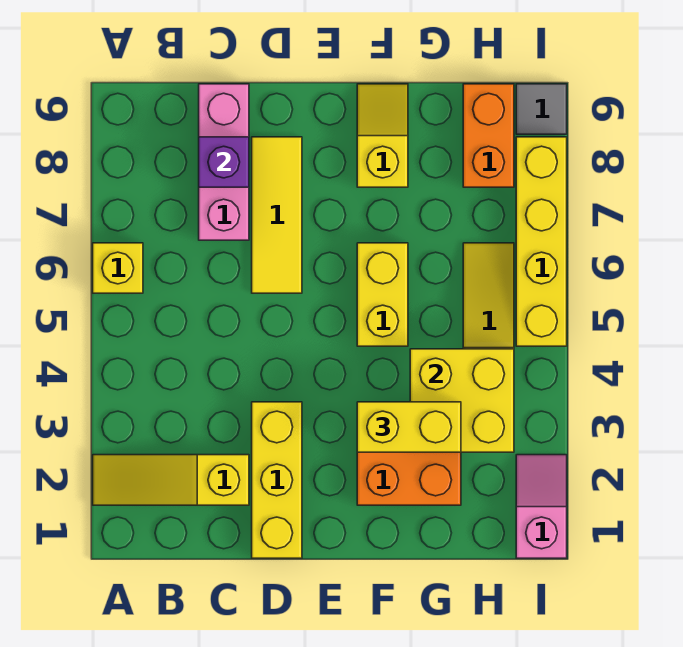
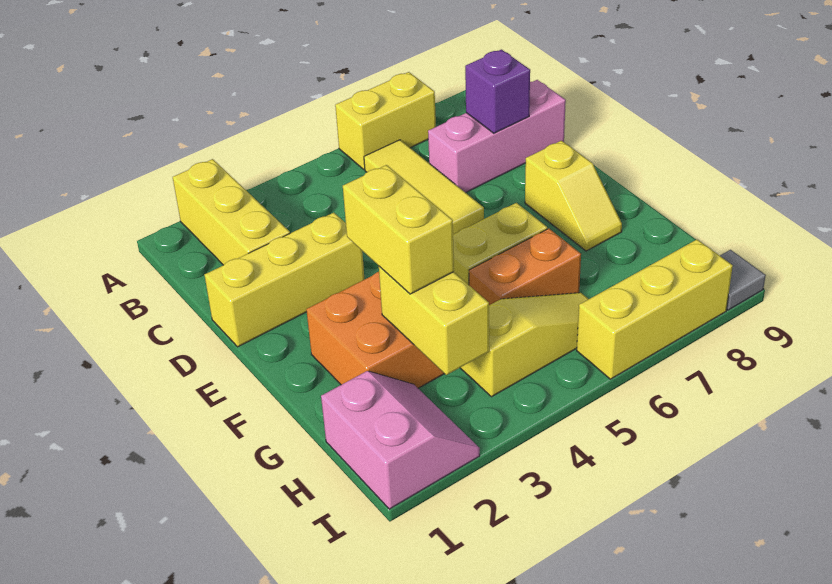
yellow slope A2:C2 level 1 top C -> yellow brick A2:C2 level 1
yellow brick A6 level 1 -> yellow brick A6:A7 level 1
yellow tile D6:D8 level 1 -> yellow tile B6:D6 level 1
yellow slope F8:F9 level 1 top 8 -> yellow slope E8:F8 level 1 top E
yellow brick G3:H4 level 2 -> yellow brick G3:H3 level 2
orange brick H8:H9 level 1 -> orange brick G5:G6 level 1
pink slope I1:I2 level 1 top 1 -> pink slope H1:I2 level 1 top 1
yellow brick I5:I8 level 1 -> yellow brick I6:I8 level 1

